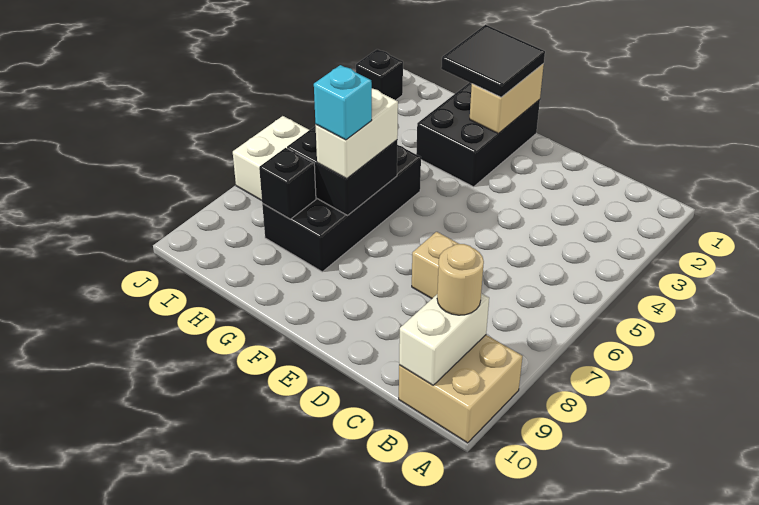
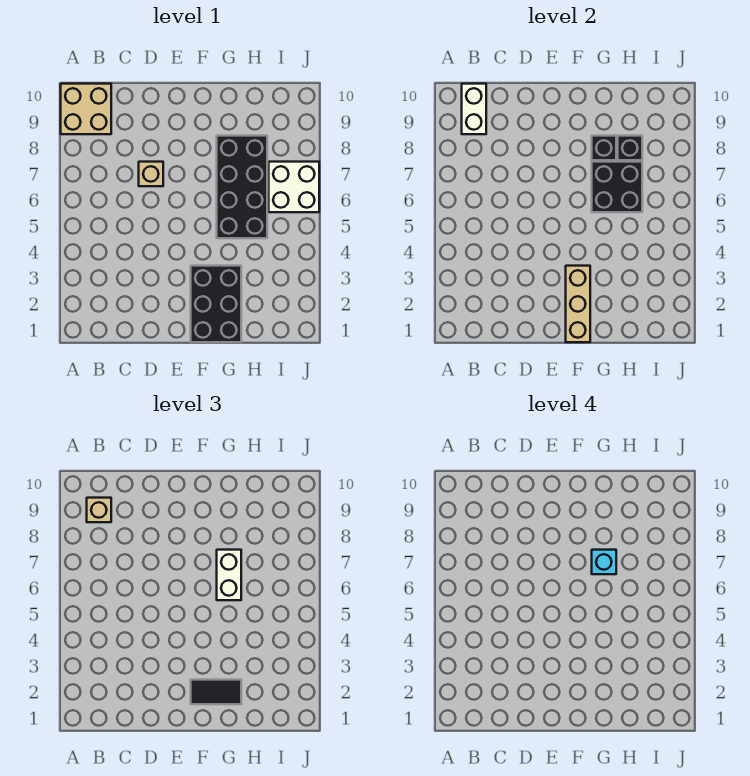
tan round brick B9 level 3 -> tan brick B9 level 3
tan brick F1:F2 level 2 -> tan brick F1:F3 level 2
black tile F1:G2 level 3 -> black tile F2:G2 level 3
black brick J2 level 1 -> black brick G8 level 2

